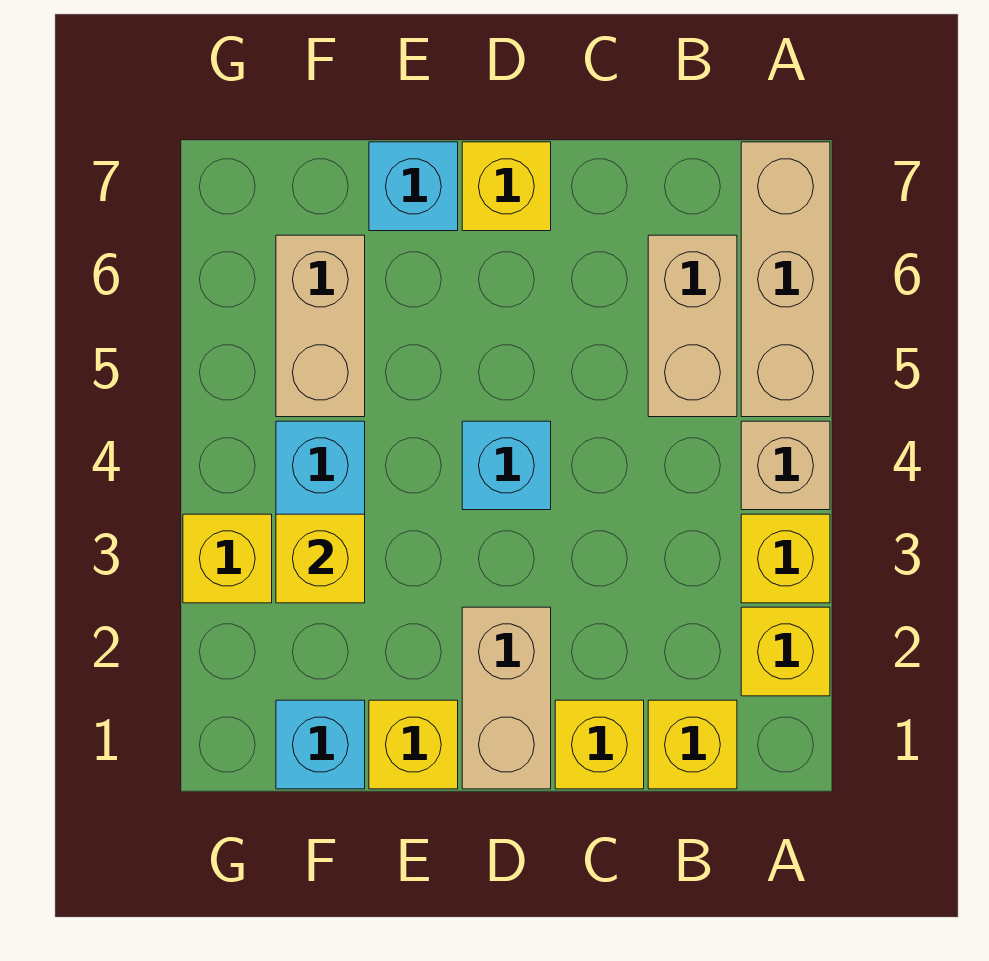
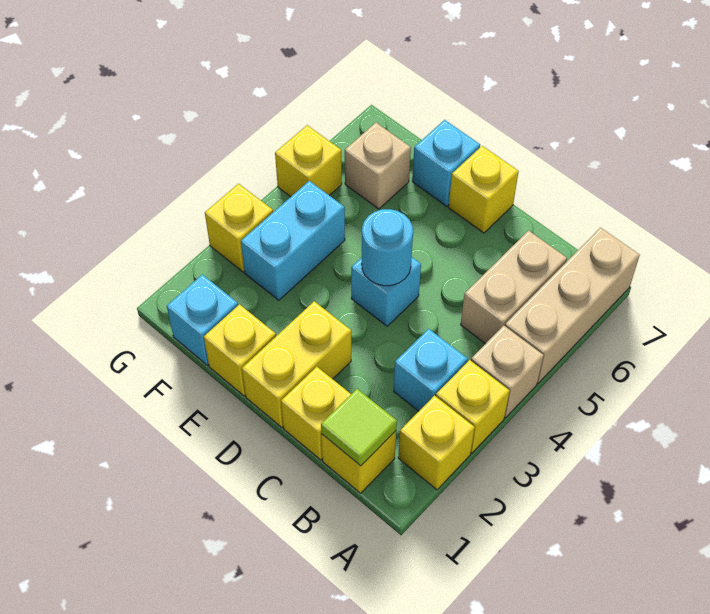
none -> lime tile B1 level 2
none -> cyan brick B3 level 1
tan brick D1:D2 level 1 -> yellow brick D1:D2 level 1
none -> cyan round brick D4 level 2
yellow brick F3 level 2 -> yellow brick G5 level 1
tan brick F5:F6 level 1 -> tan brick F6 level 1

